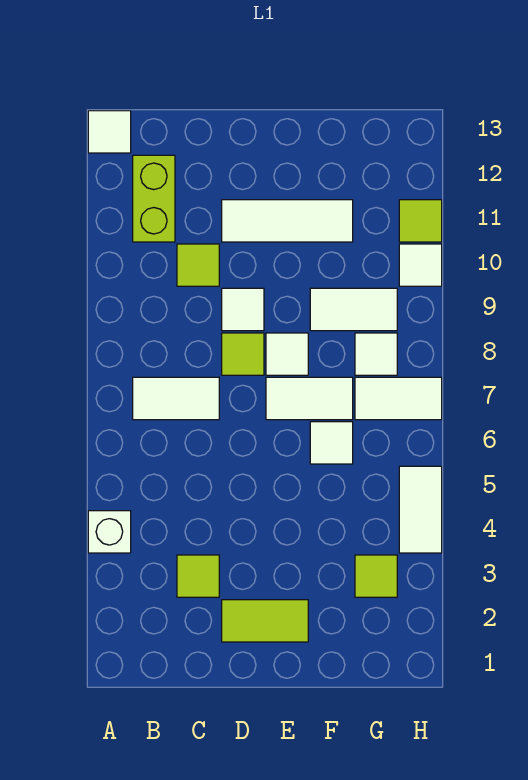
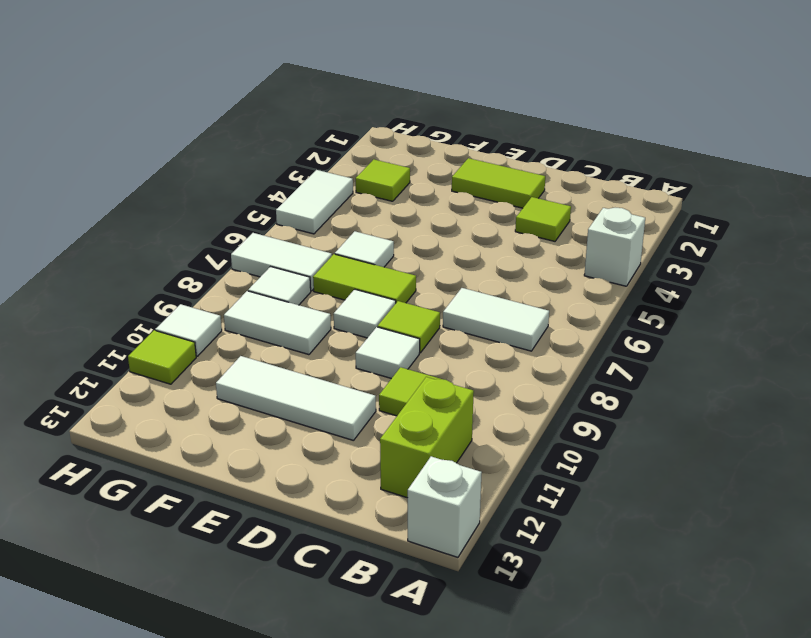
white tile A13 level 1 -> white brick A13 level 1
white tile E7:F7 level 1 -> lime tile E7:F7 level 1

